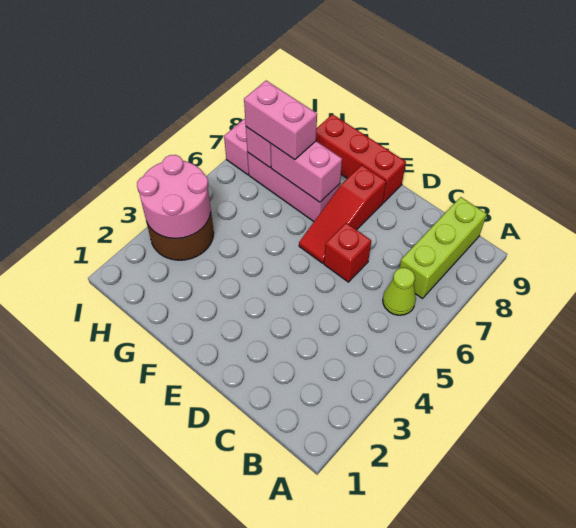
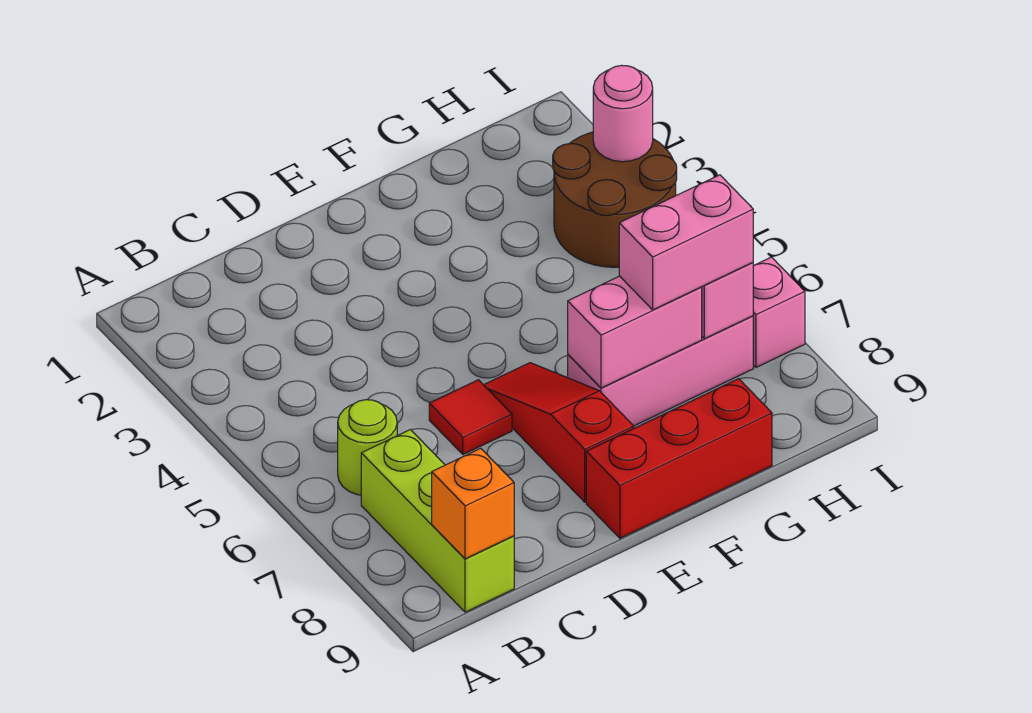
lime cone B6 level 1 -> lime round brick B6 level 1
none -> orange brick B9 level 2
red brick D6 level 1 -> red tile D6 level 1
pink round brick H3:I4 level 2 -> pink round brick I3 level 2

